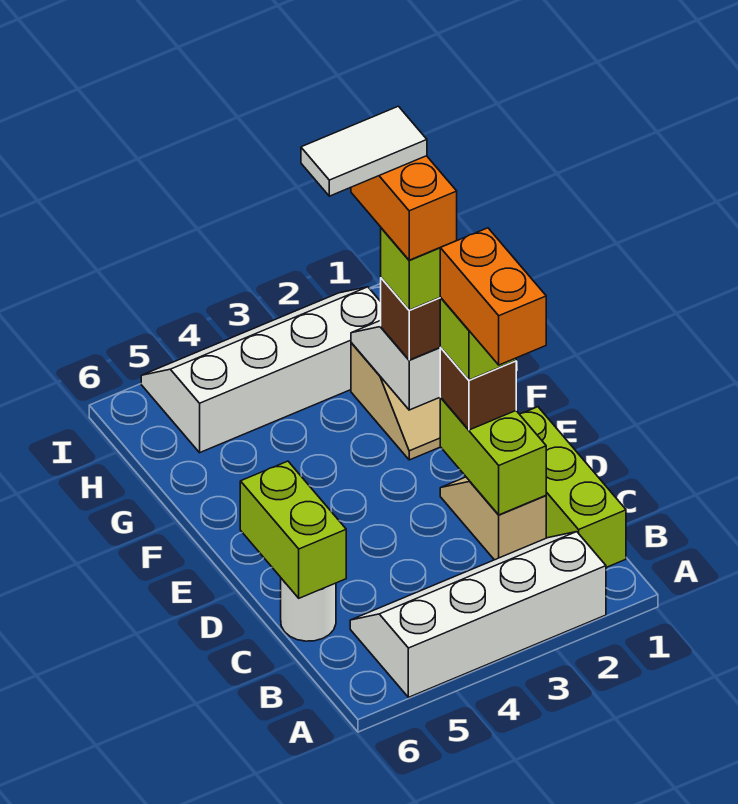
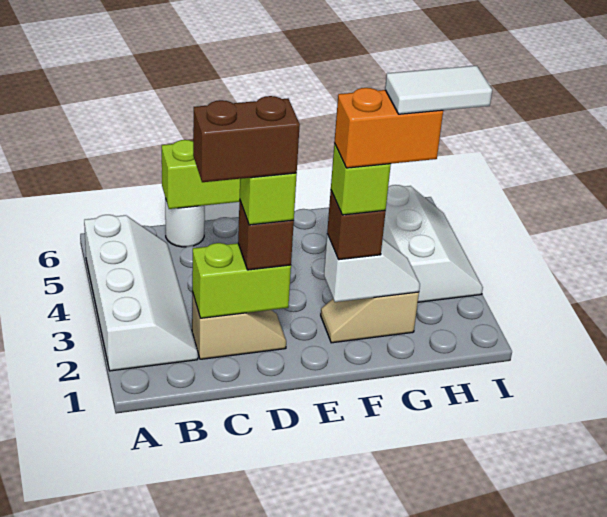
lime brick B1:D1 level 1 -> none
orange brick C2:D2 level 5 -> brown brick C2:D2 level 5
white tile G2:G3 level 6 -> white tile G2:H2 level 6
white slope H2:I5 level 1 top H -> white slope H3:I5 level 1 top H

